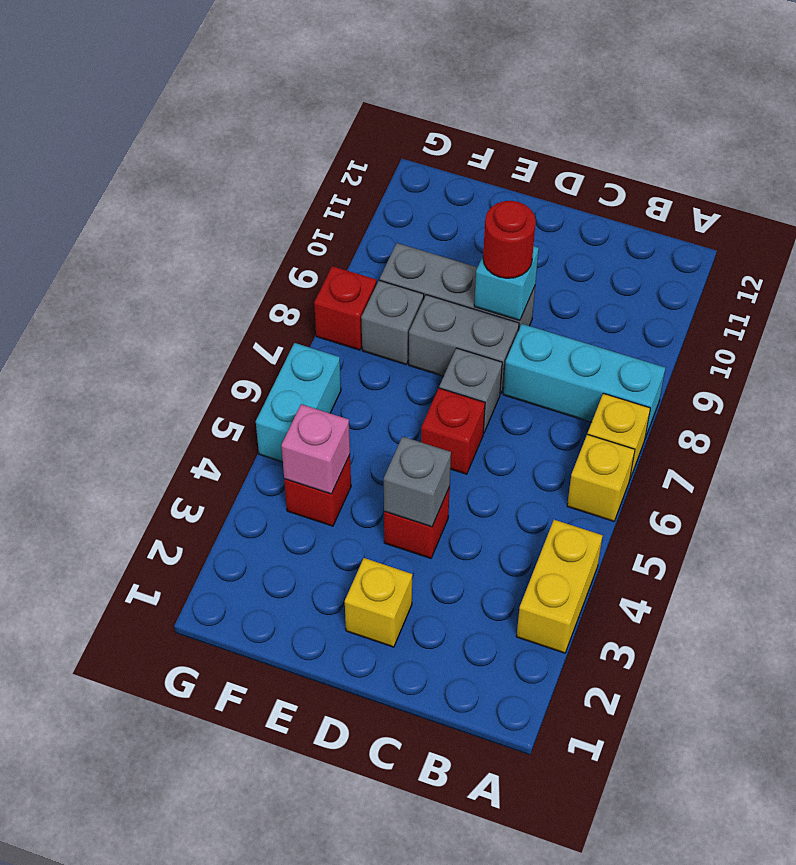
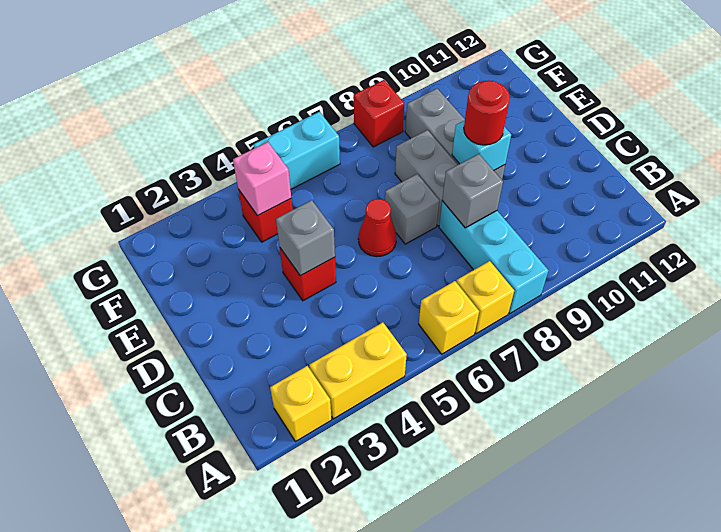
yellow brick D2 level 1 -> yellow brick A2 level 1
red brick D6 level 1 -> red cone D6 level 1
grey brick F8 level 1 -> grey brick C8 level 2

